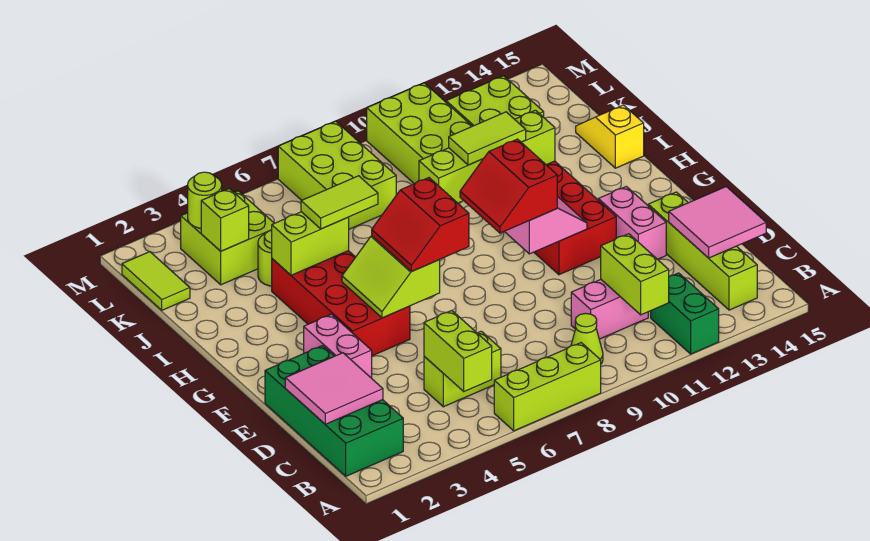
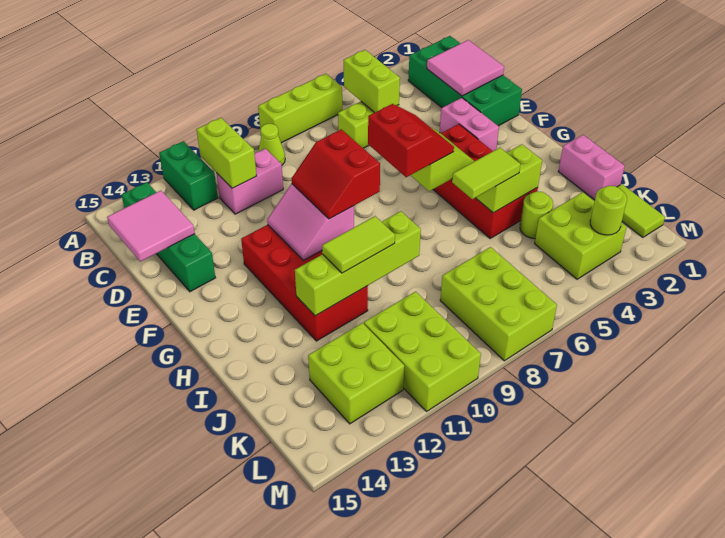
lime brick B14:E14 level 1 -> green brick B14:E14 level 1
pink brick E13:F13 level 1 -> pink brick I1:J1 level 1
red slope F9:G10 level 3 top 10 -> red slope F9:G10 level 3 top 9
yellow slope I15:J15 level 1 top I -> none
lime brick K3 level 2 -> none

